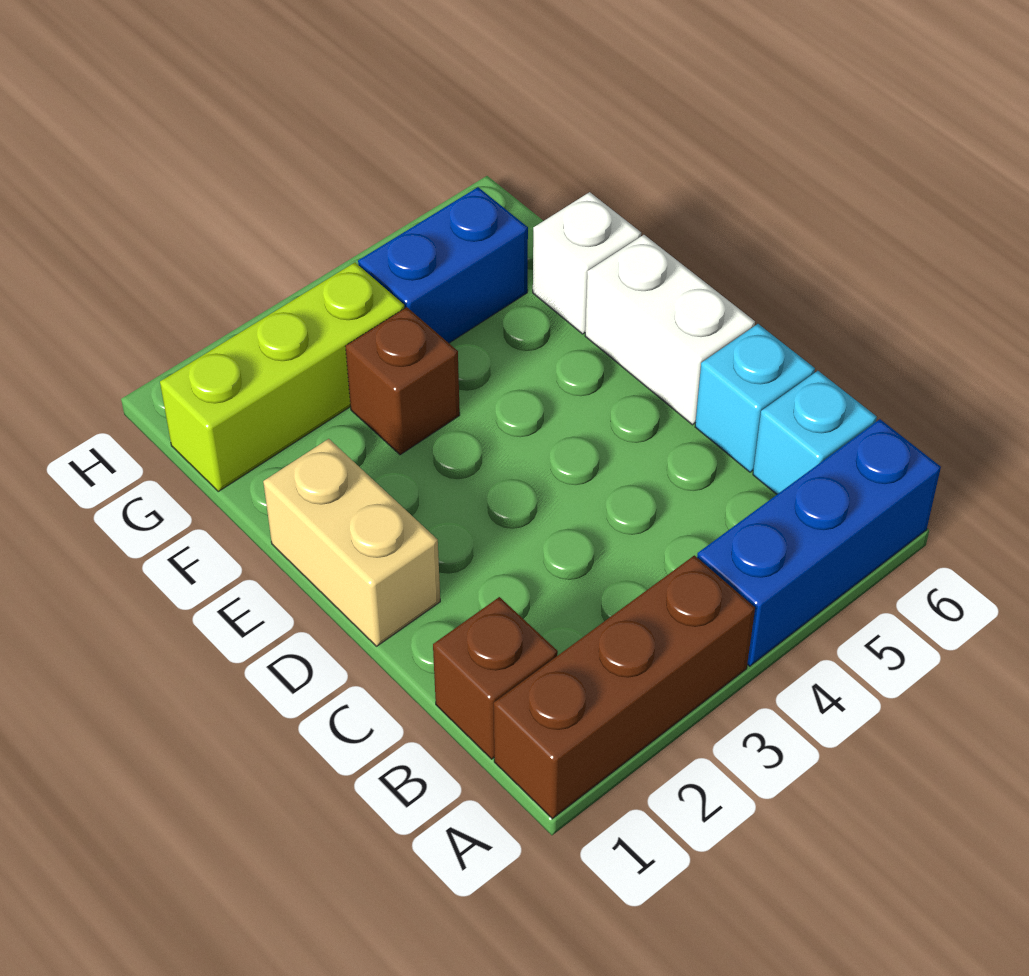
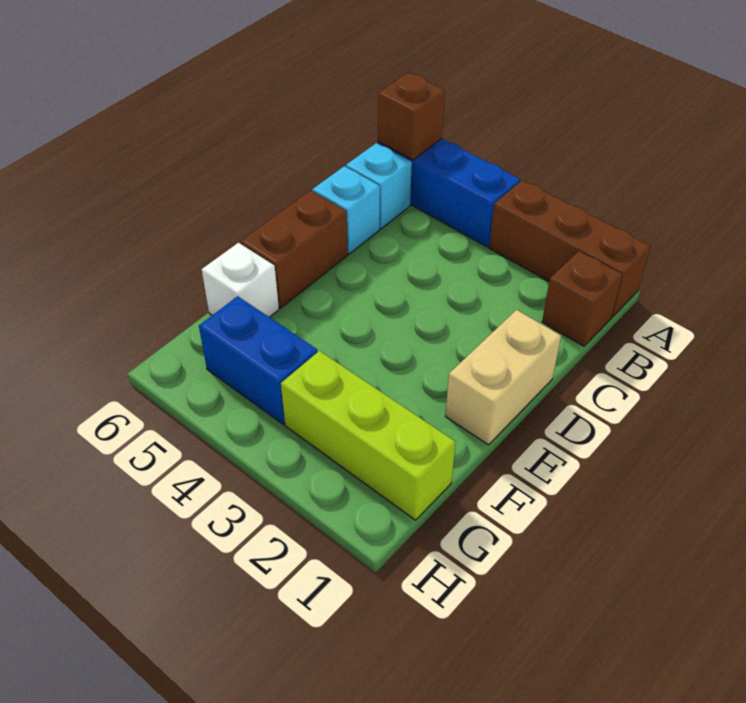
white brick D6:E6 level 1 -> brown brick D6:E6 level 1
brown brick F3 level 1 -> brown brick A6 level 2

